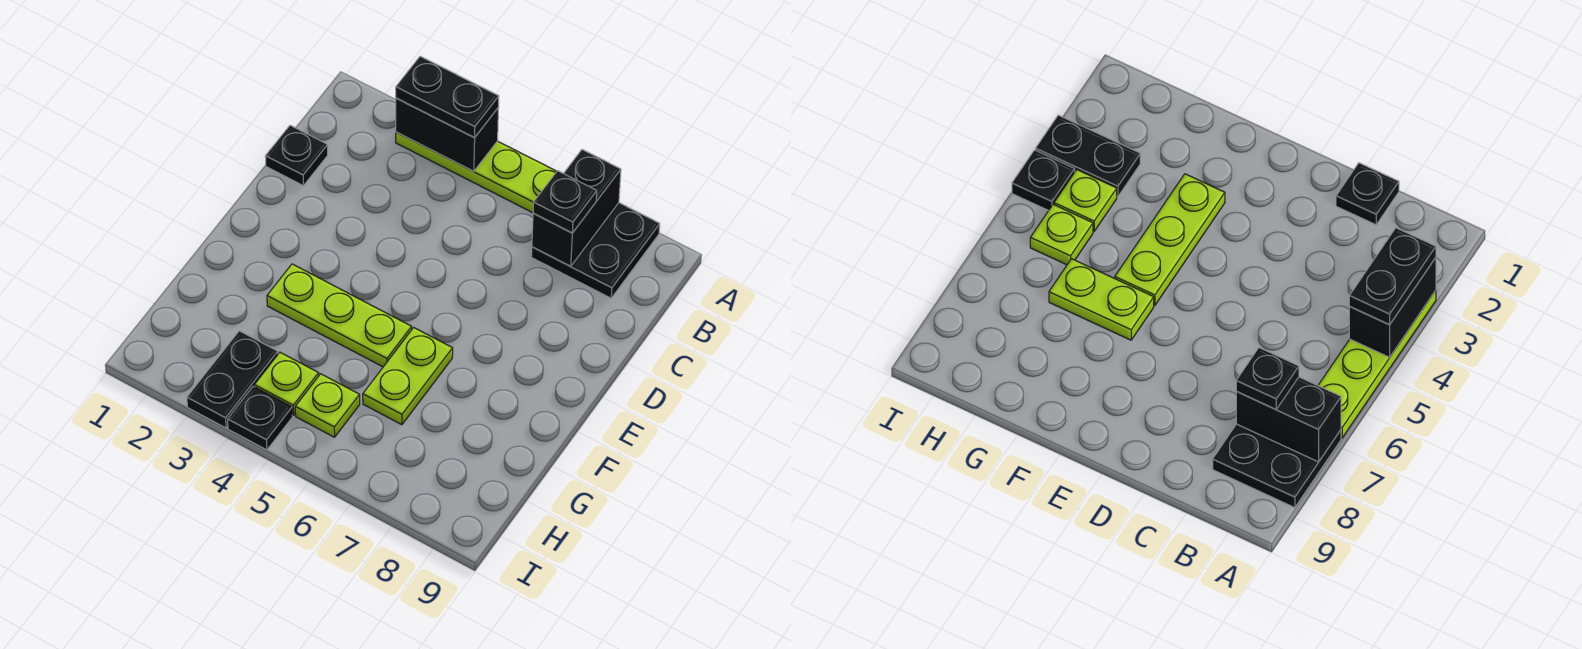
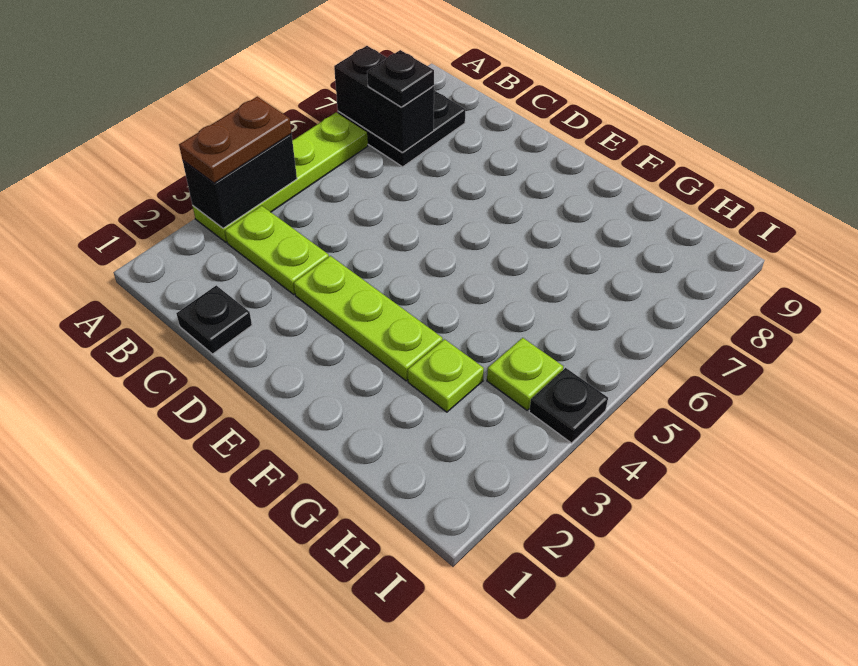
black plate A3:A4 level 3 -> brown plate A3:A4 level 3
lime plate F3:F5 level 1 -> lime plate D3:F3 level 1
lime plate F6:G6 level 1 -> lime plate B3:C3 level 1
black plate H3:I3 level 1 -> none
lime plate H5 level 1 -> lime plate G3 level 1

